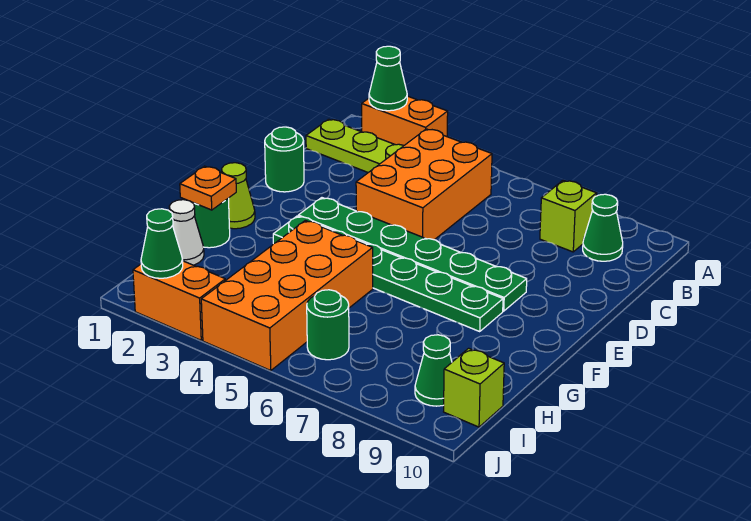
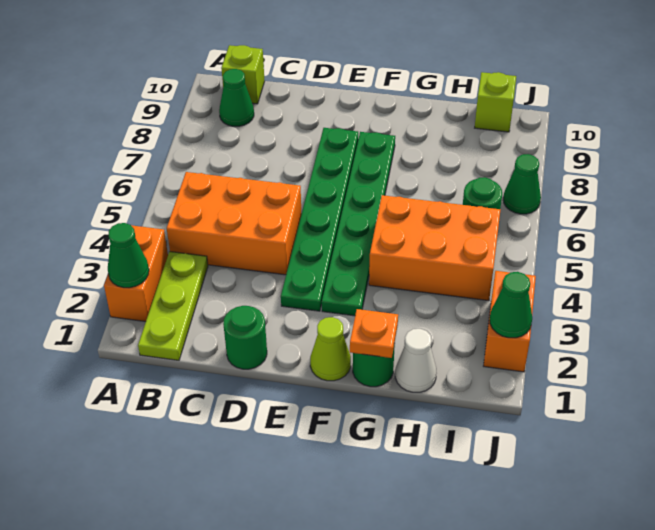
lime brick B8 level 1 -> lime brick B10 level 1
orange brick G4:J5 level 1 -> orange brick G4:I5 level 1
green cone I9 level 1 -> green cone J7 level 1

